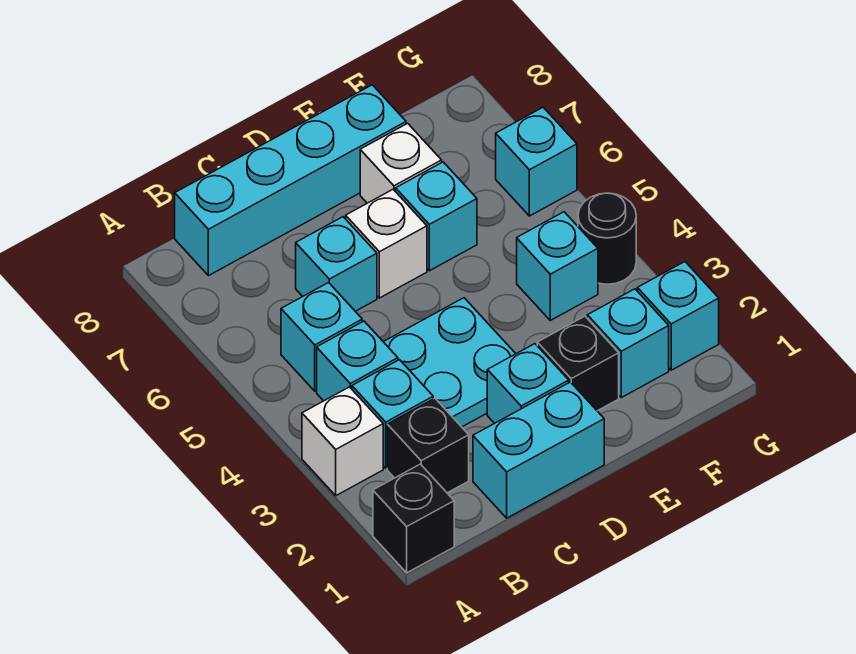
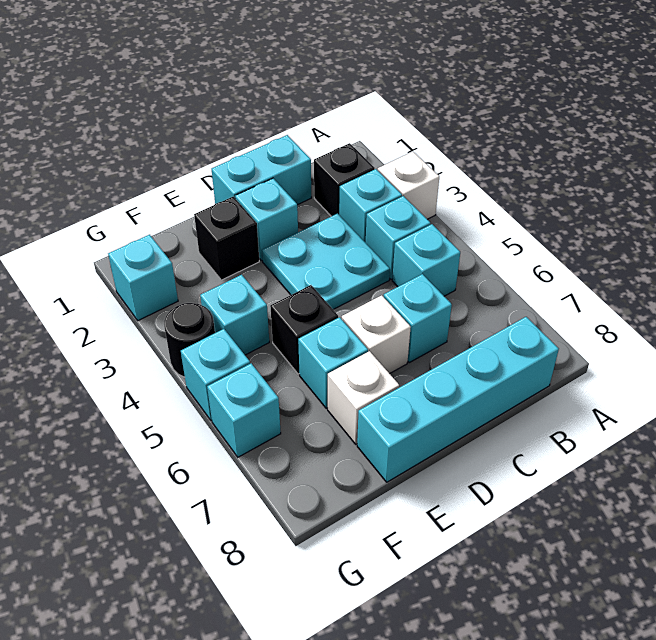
black brick A1 level 1 -> black brick E5 level 1
cyan brick F2 level 1 -> cyan brick G5 level 1

